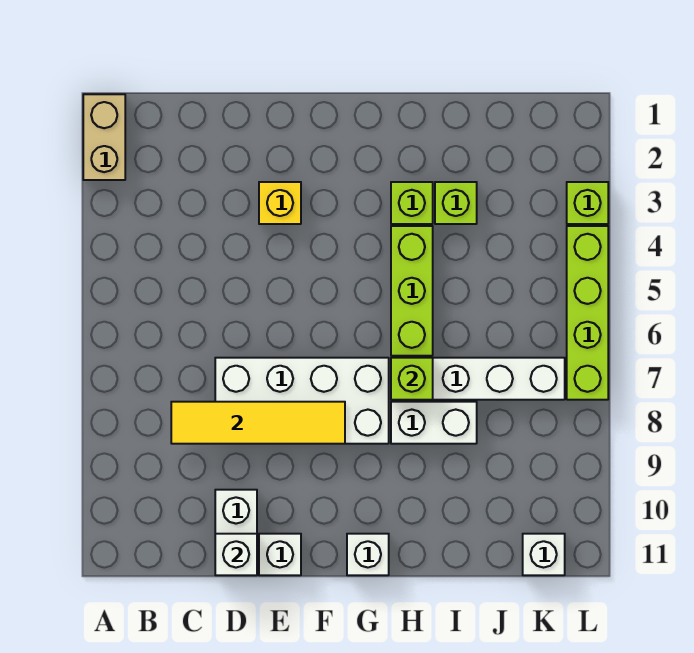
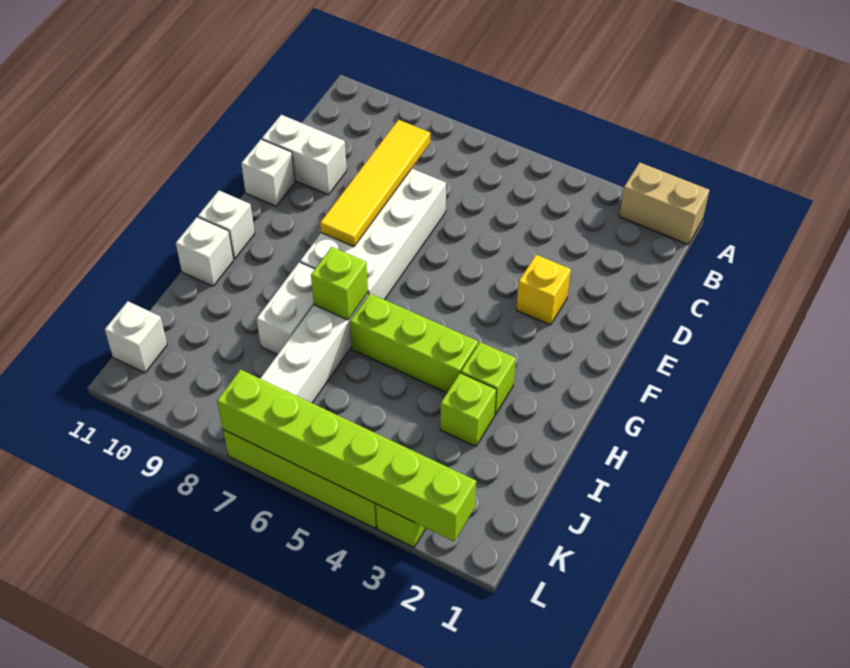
white brick D11 level 2 -> white brick H11 level 1
none -> lime brick L2:L7 level 2

